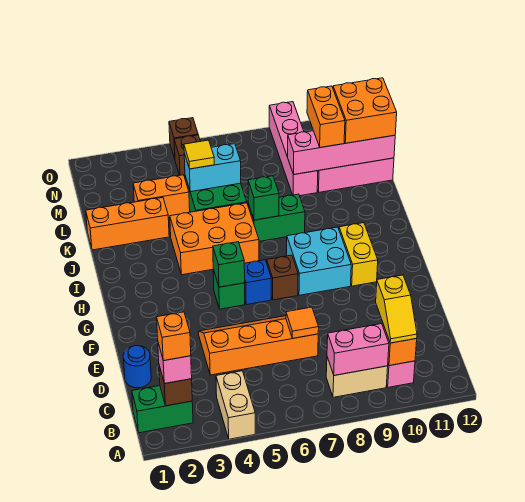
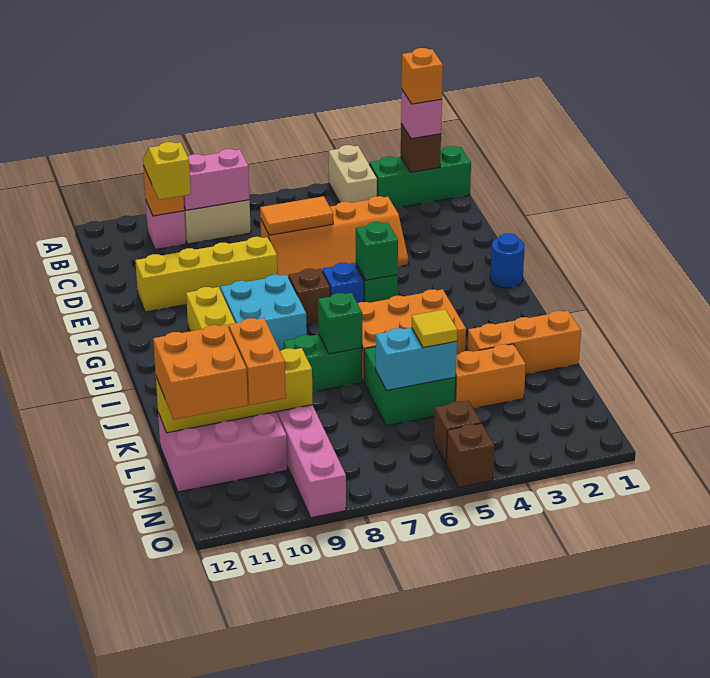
green brick B1:B2 level 1 -> green brick B1:B3 level 1
blue round brick D1 level 1 -> blue round brick G1 level 1
orange tile D7 level 2 -> orange tile D6:D7 level 2
none -> yellow brick E8:E11 level 1
pink brick L9:L12 level 2 -> yellow brick L9:L12 level 2

